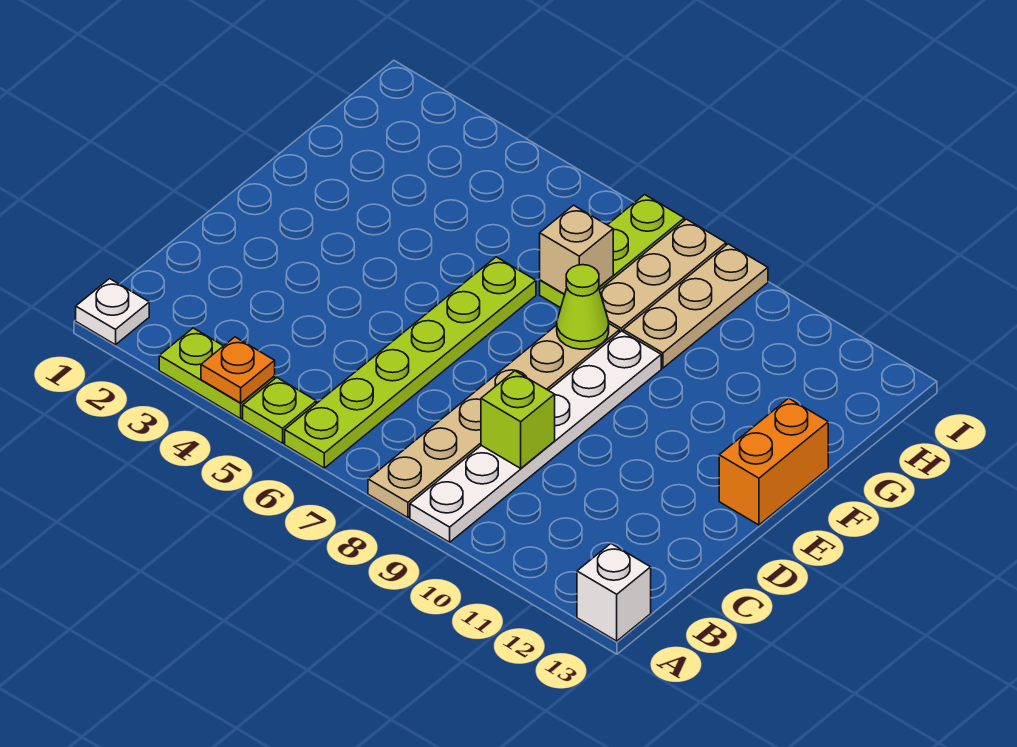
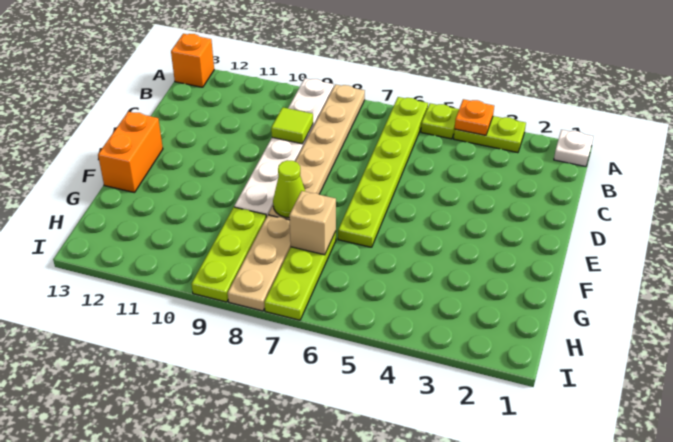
white brick A13 level 1 -> orange brick A13 level 1
lime brick C9 level 2 -> lime tile C9 level 2
tan plate G9:I9 level 1 -> lime plate G9:I9 level 1

